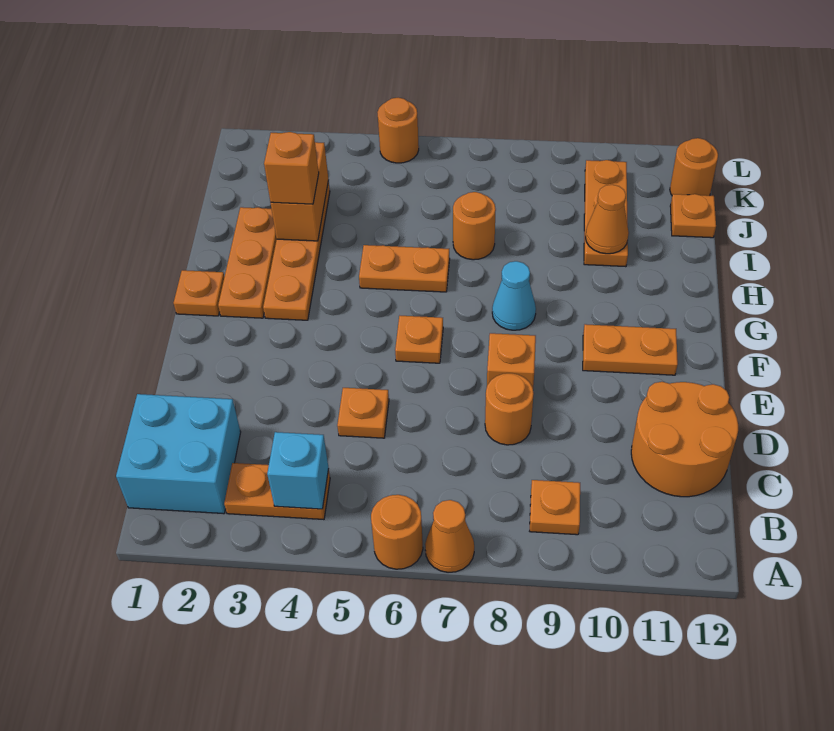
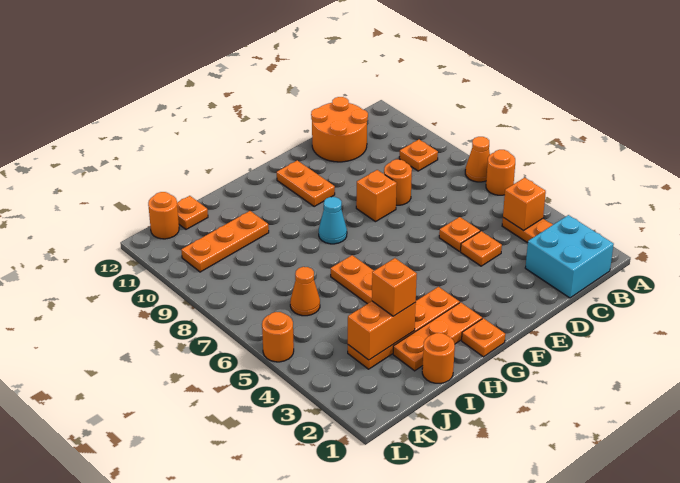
cyan brick B4 level 2 -> orange brick B4 level 2
orange plate F6 level 1 -> orange plate D4 level 1
orange round brick I7 level 1 -> orange round brick I1 level 1
orange cone I10 level 2 -> orange cone J6 level 1

